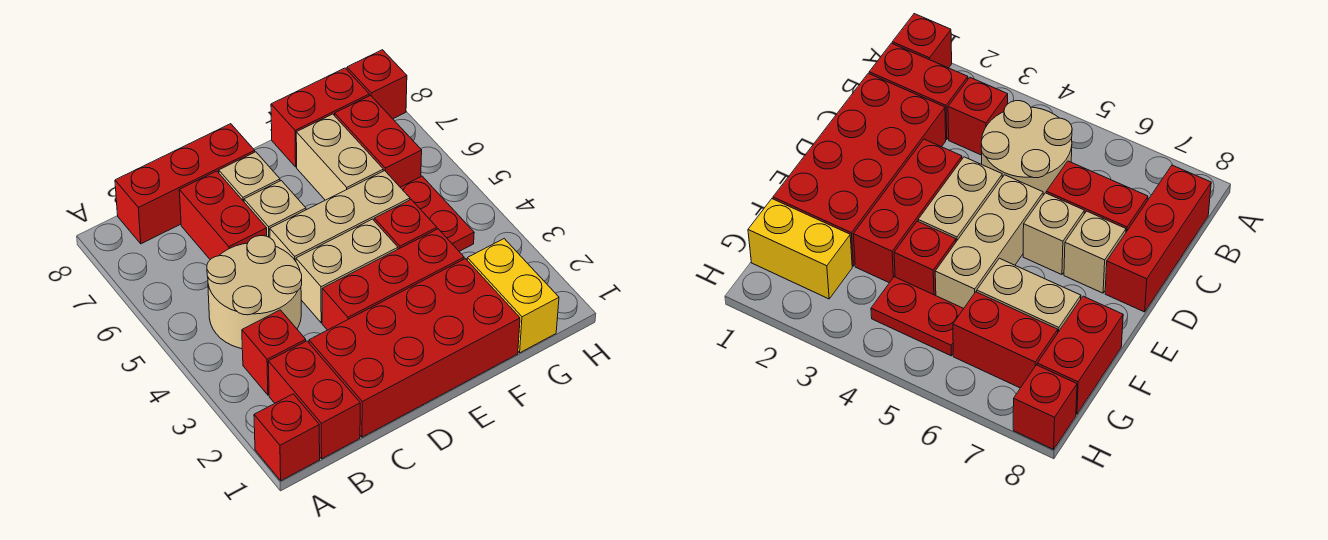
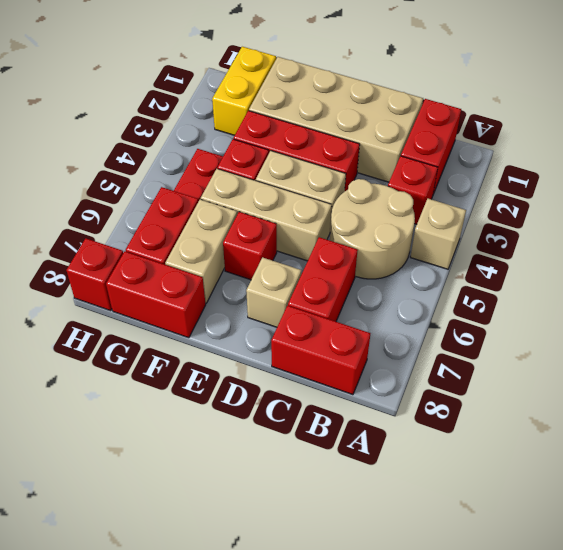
red brick A1 level 1 -> red brick E6 level 1
red brick B8:D8 level 1 -> red brick B8:C8 level 1
red brick C1:F2 level 1 -> tan brick C1:F2 level 1
tan brick D6 level 1 -> tan brick A4 level 1

